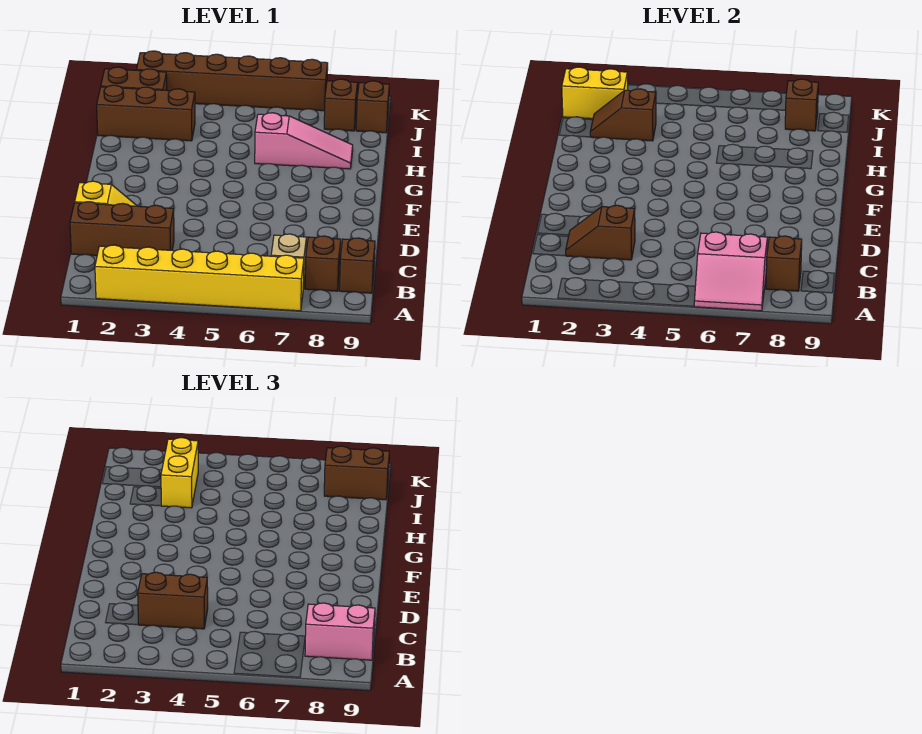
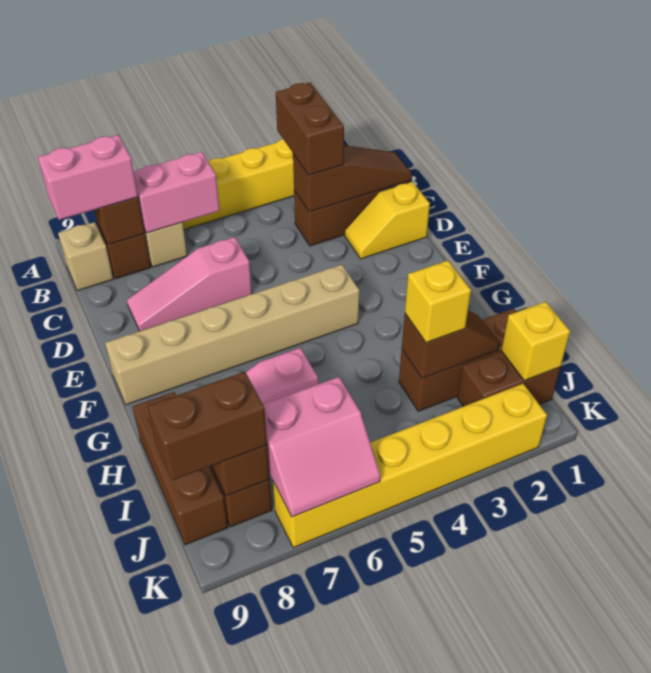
brown brick B9 level 1 -> tan brick B9 level 1
brown slope C2:C3 level 2 top 3 -> brown slope C1:C3 level 2 top 3
brown brick C3:C4 level 3 -> brown brick B3:C3 level 3
none -> pink slope D6:D8 level 1 top 6
none -> tan brick F4:F9 level 1
yellow brick I3:J3 level 3 -> yellow brick I3 level 3
yellow brick J1:J2 level 2 -> yellow brick J1 level 2
none -> pink slope J6:K7 level 2 top J
brown brick J9 level 1 -> brown brick H9:J9 level 1
brown brick K2:K7 level 1 -> yellow brick K2:K7 level 1

